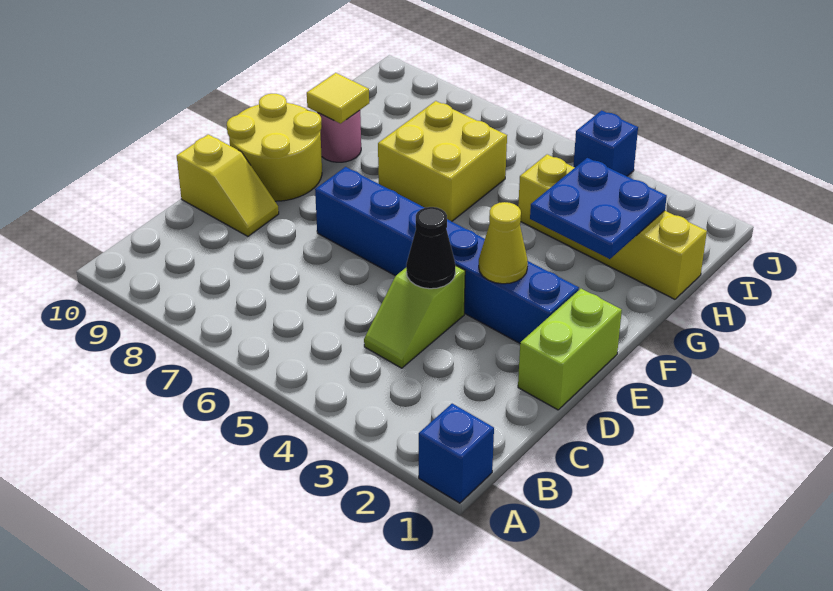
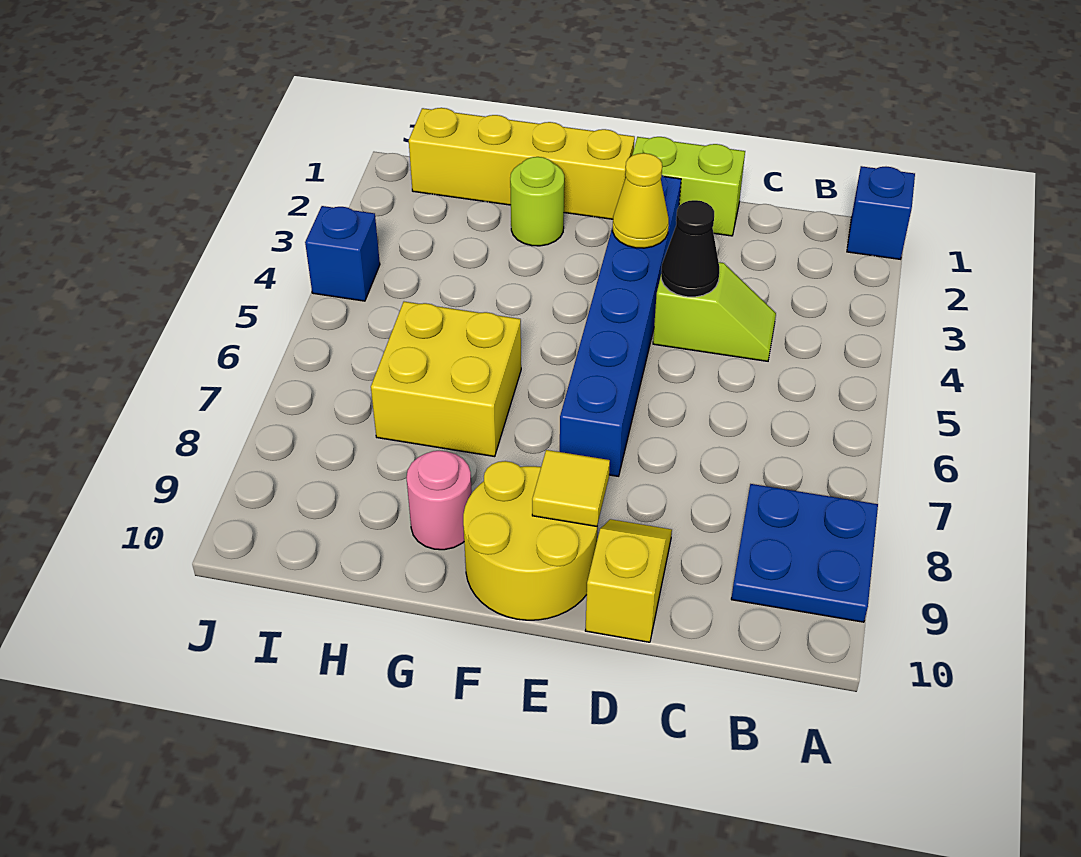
none -> lime round brick G2 level 1
blue plate G2:H3 level 2 -> blue plate A8:B9 level 1
yellow tile G9 level 2 -> yellow tile E9 level 2
yellow brick H1:H4 level 1 -> yellow brick F1:I1 level 1

